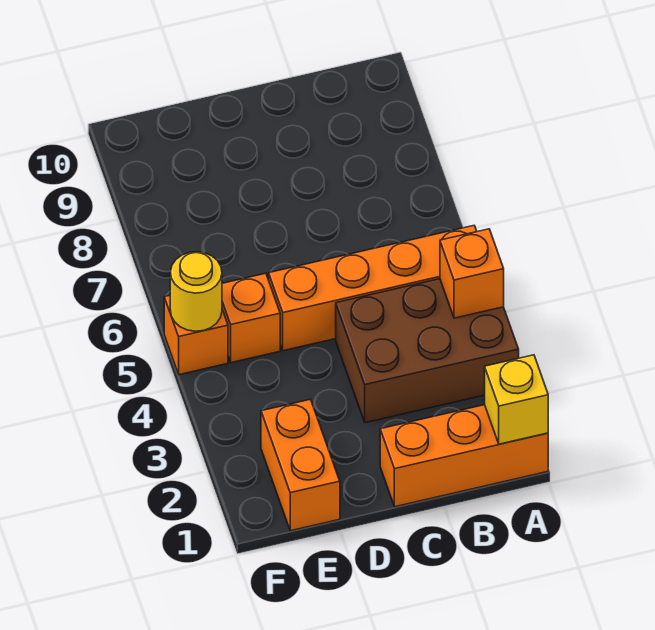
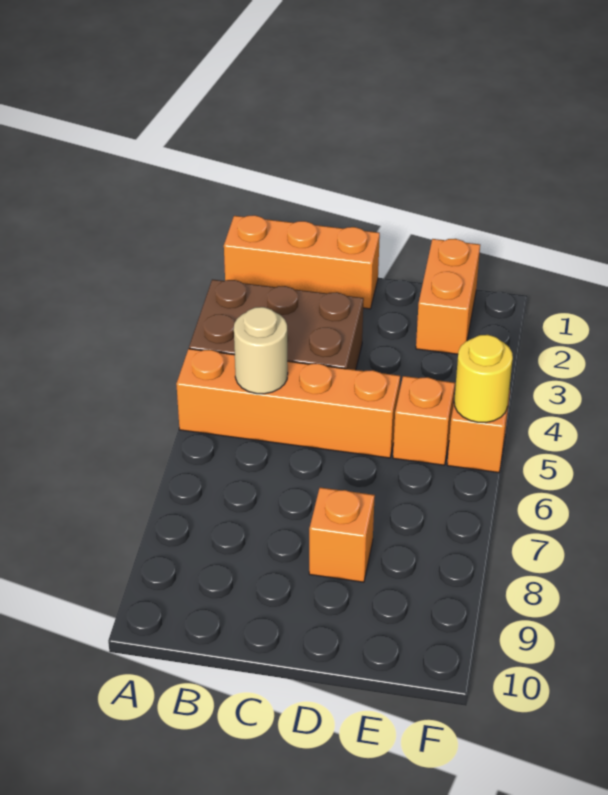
yellow brick A1 level 2 -> none
orange brick A4 level 2 -> orange brick D8 level 1
none -> tan round brick B5 level 2

